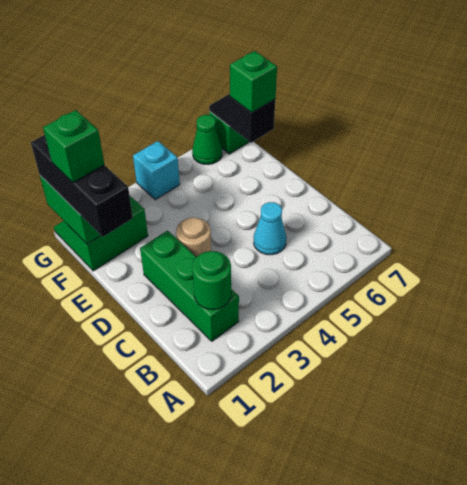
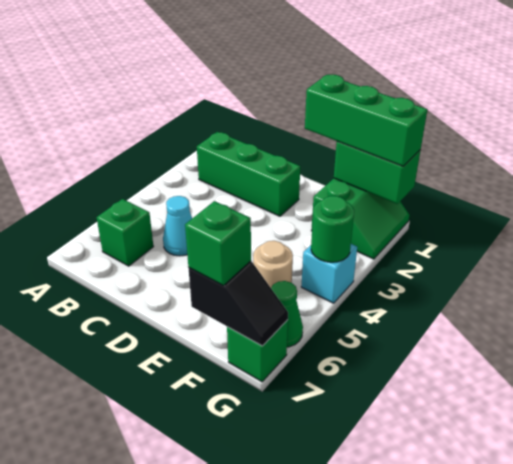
green round brick B2 level 2 -> green round brick G4 level 2
tan round brick D3 level 1 -> tan round brick F5 level 1
black brick E1:G1 level 3 -> green brick E1:G1 level 3
green brick F1 level 4 -> green brick B6 level 1

